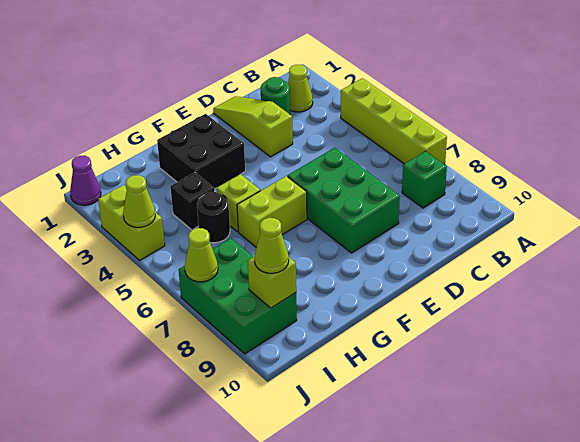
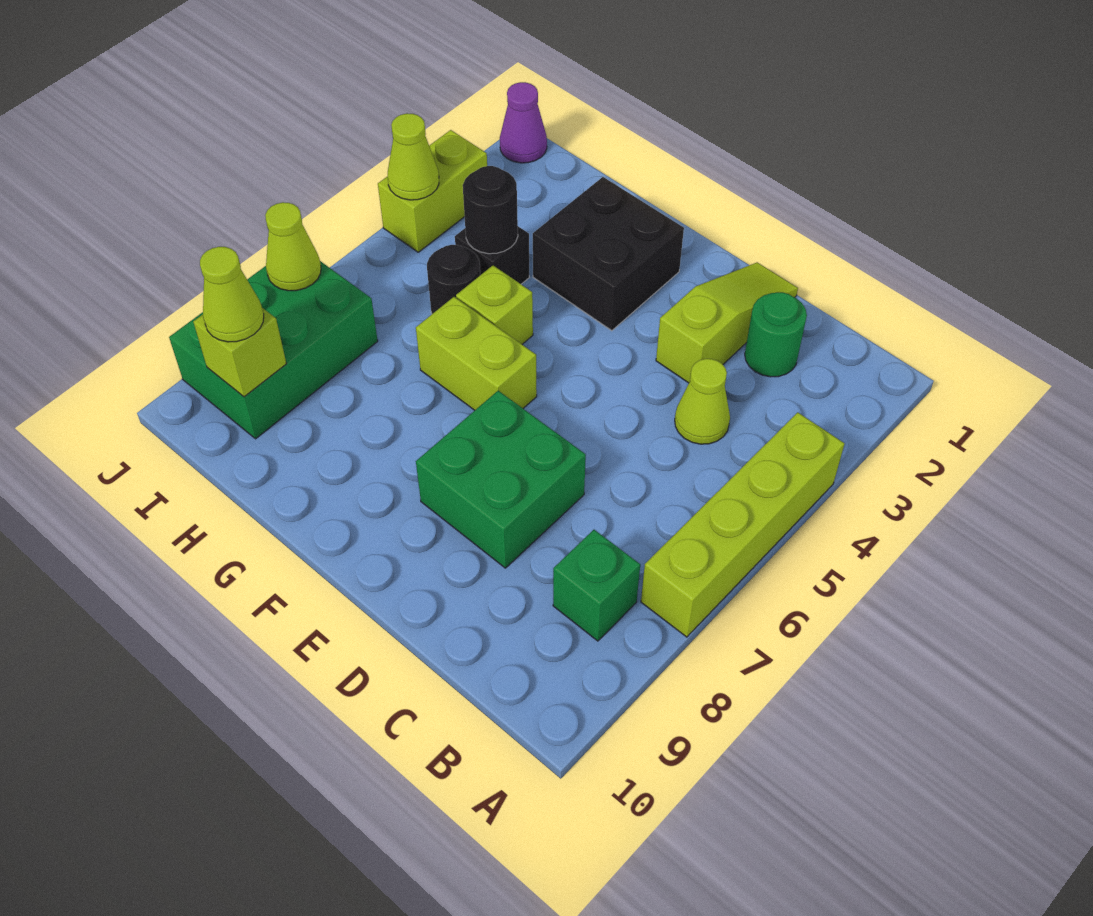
lime cone B2 level 1 -> lime cone C4 level 1
green brick D6:E8 level 1 -> green brick D7:E8 level 1
none -> black round brick H4 level 2

